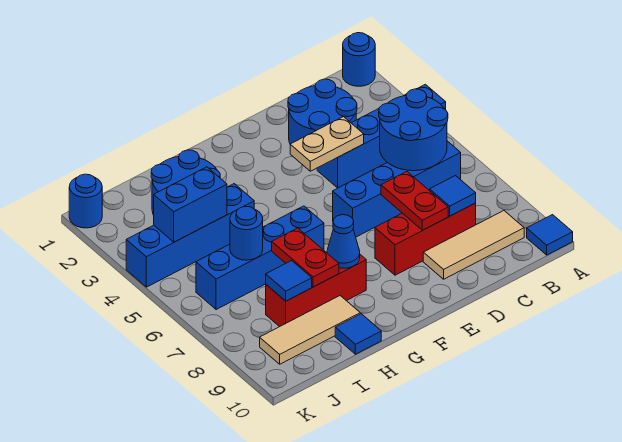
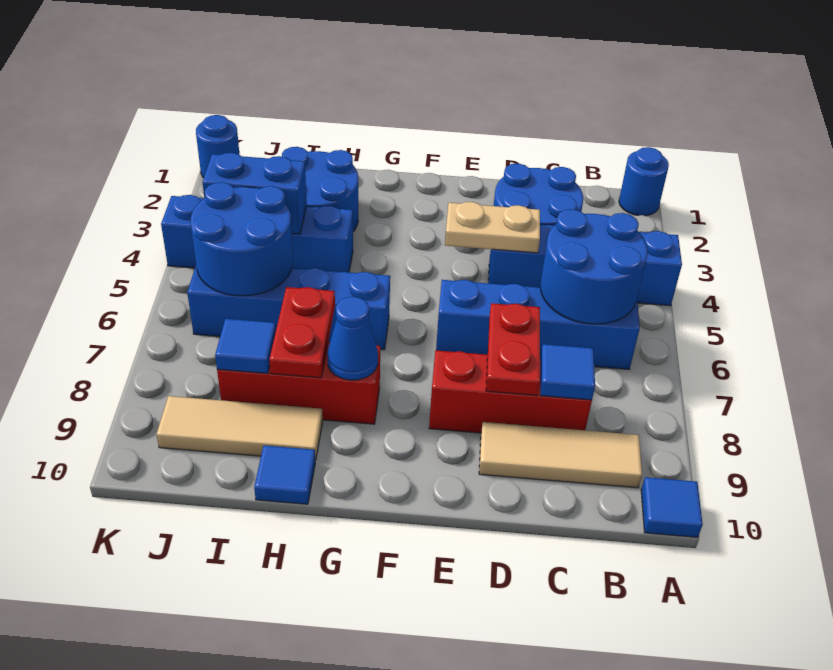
blue round brick I6 level 2 -> blue round brick I5:J6 level 2

